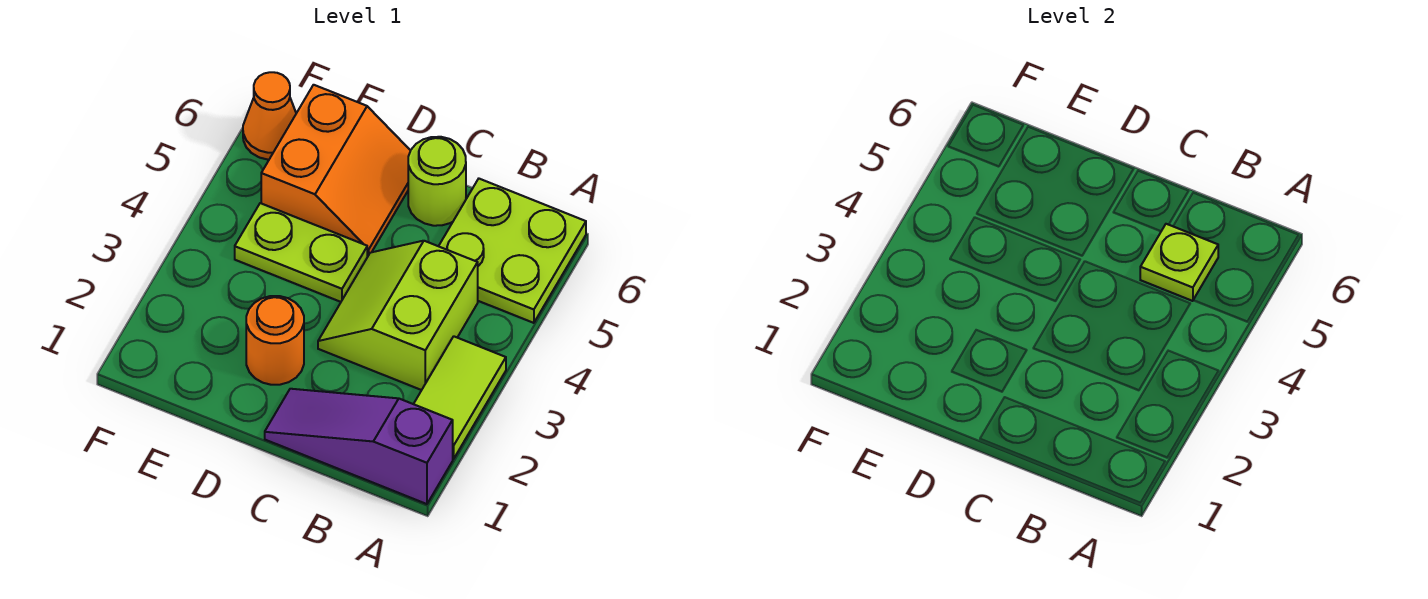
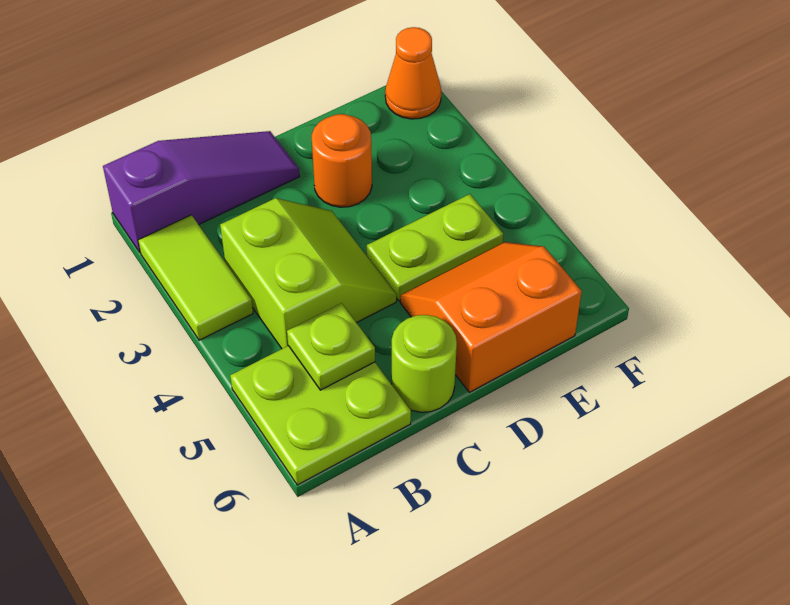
orange slope D5:E6 level 1 top E -> orange slope D5:E6 level 1 top 6
orange cone F6 level 1 -> orange cone F1 level 1

